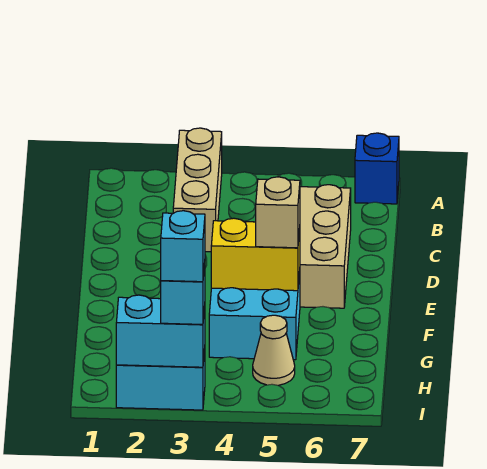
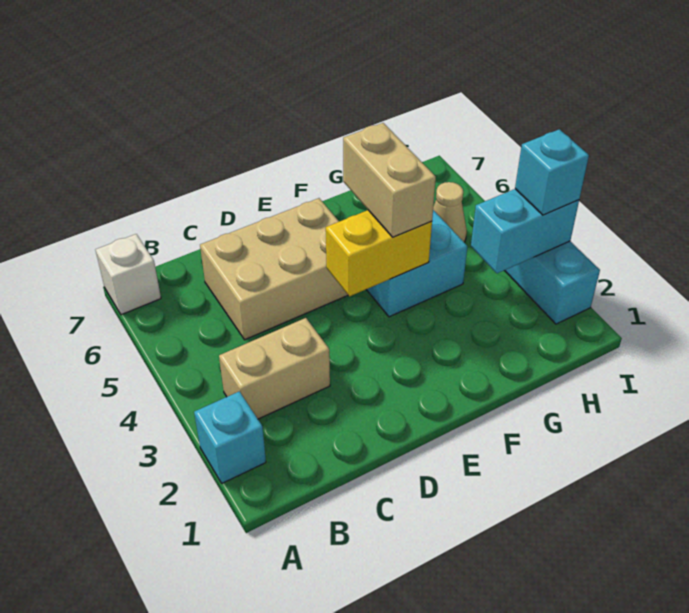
tan brick A3:C3 level 1 -> tan brick B3:C3 level 1
blue brick A7 level 1 -> white brick A7 level 1
yellow brick F4:F5 level 2 -> yellow brick E4:F4 level 2
tan brick F5 level 3 -> tan brick F4:F5 level 3
cyan brick I2:I3 level 2 -> cyan brick H3:I3 level 2
cyan brick I3 level 4 -> cyan brick A2 level 1

